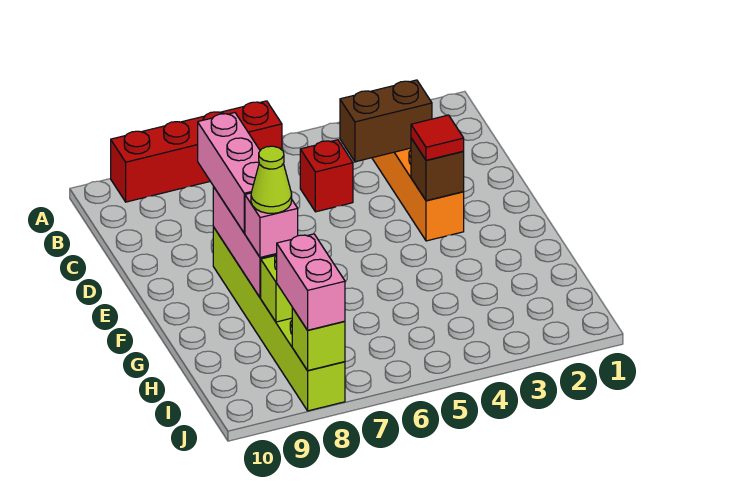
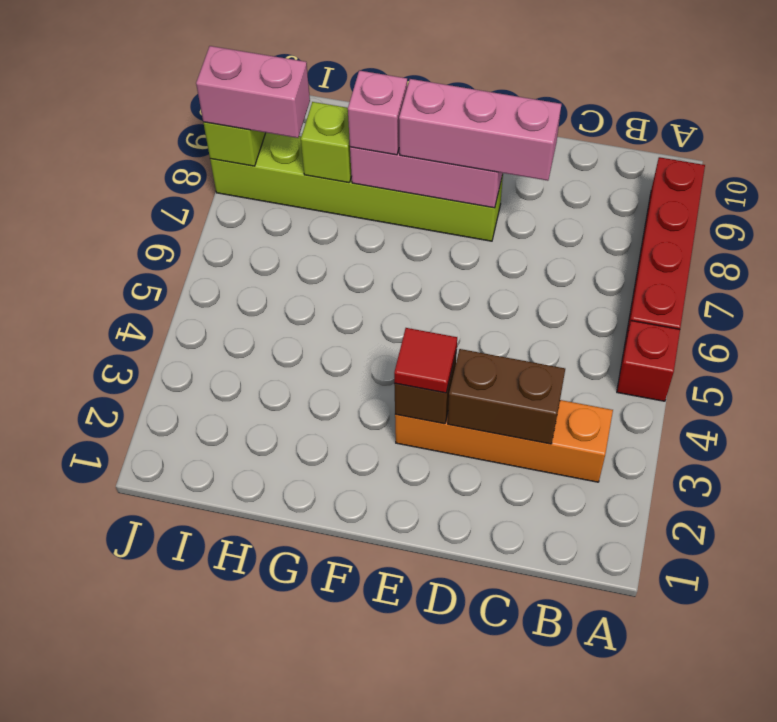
brown brick C3:C4 level 2 -> brown brick C3:D3 level 2
red brick C5 level 1 -> red brick A5 level 1
lime cone G8 level 4 -> none

